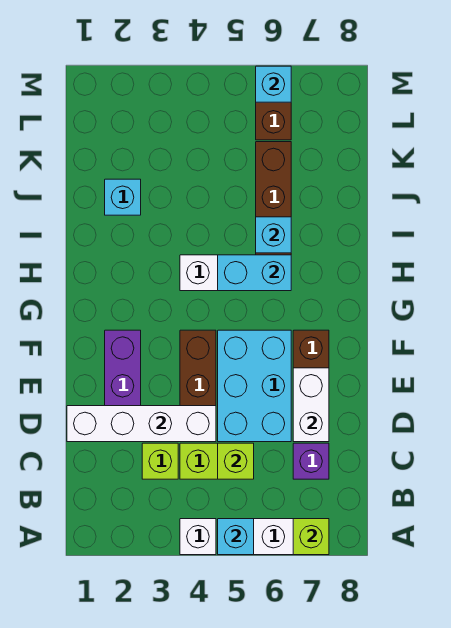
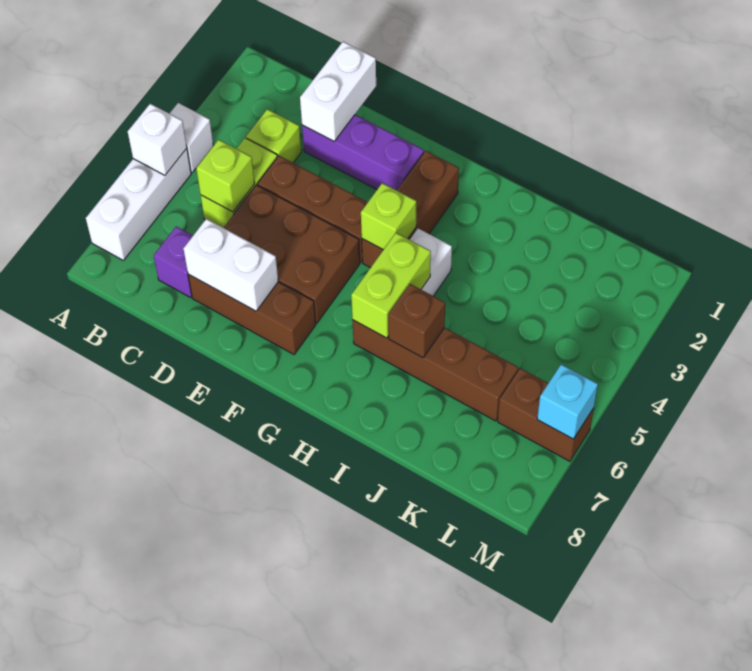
cyan brick A5 level 2 -> white brick A5 level 2
lime brick A7 level 2 -> lime brick G4 level 2
white brick D1:D4 level 2 -> white brick D1:D2 level 2
cyan brick D5:F6 level 1 -> brown brick D5:F6 level 1
none -> brown brick G2:G4 level 1
cyan brick H5:H6 level 2 -> lime brick H5:H6 level 2
cyan brick I6 level 2 -> brown brick I6 level 2
cyan brick J2 level 1 -> none

